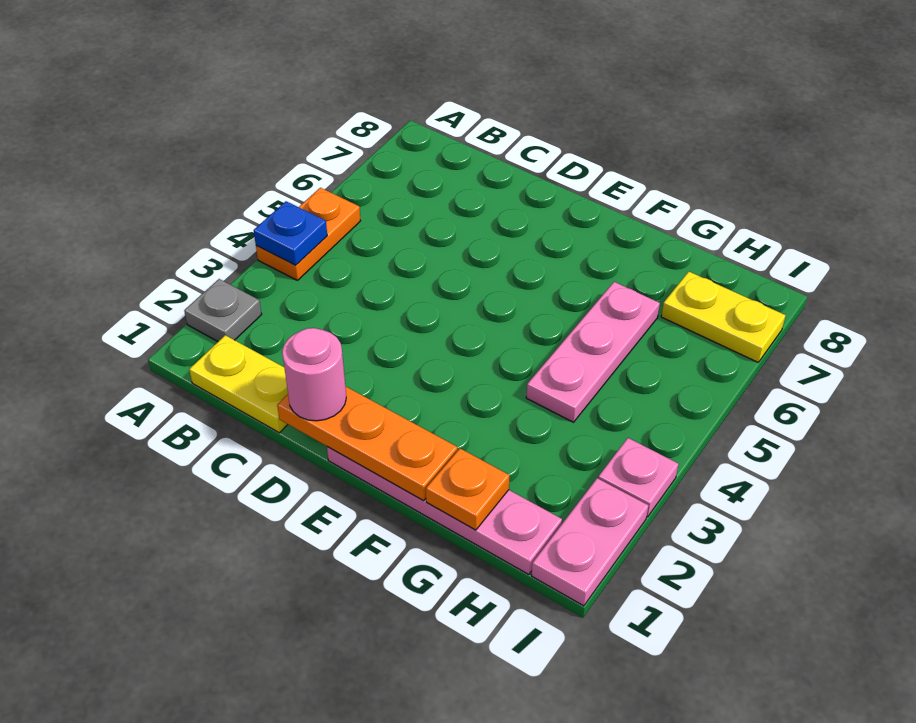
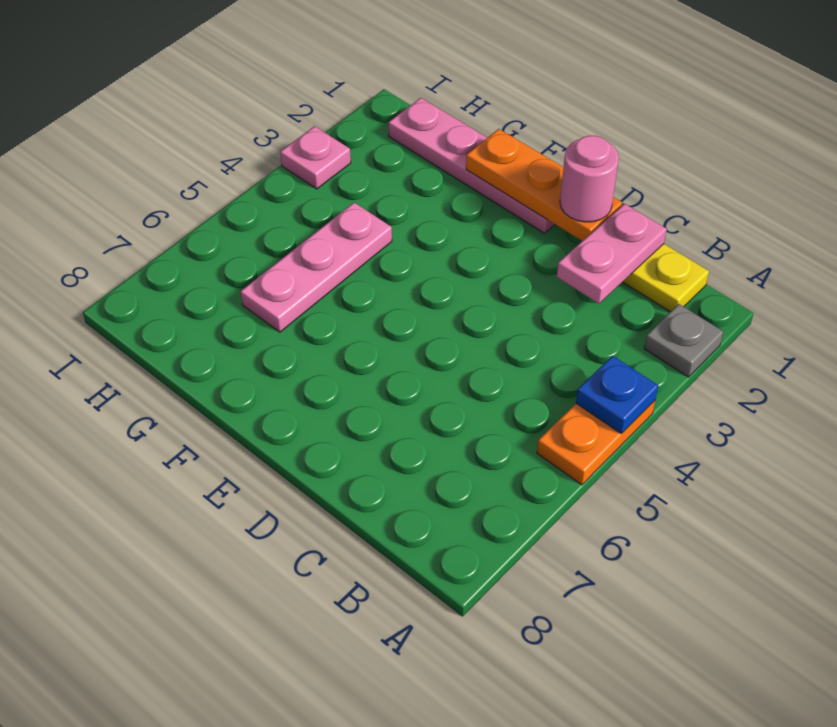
orange plate G1 level 2 -> none
yellow plate H7:I7 level 1 -> none
pink plate I1:I2 level 1 -> pink plate C1:C2 level 2

